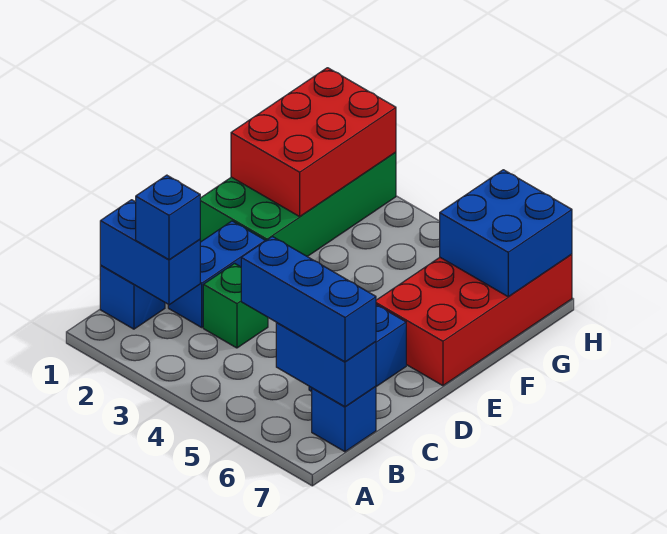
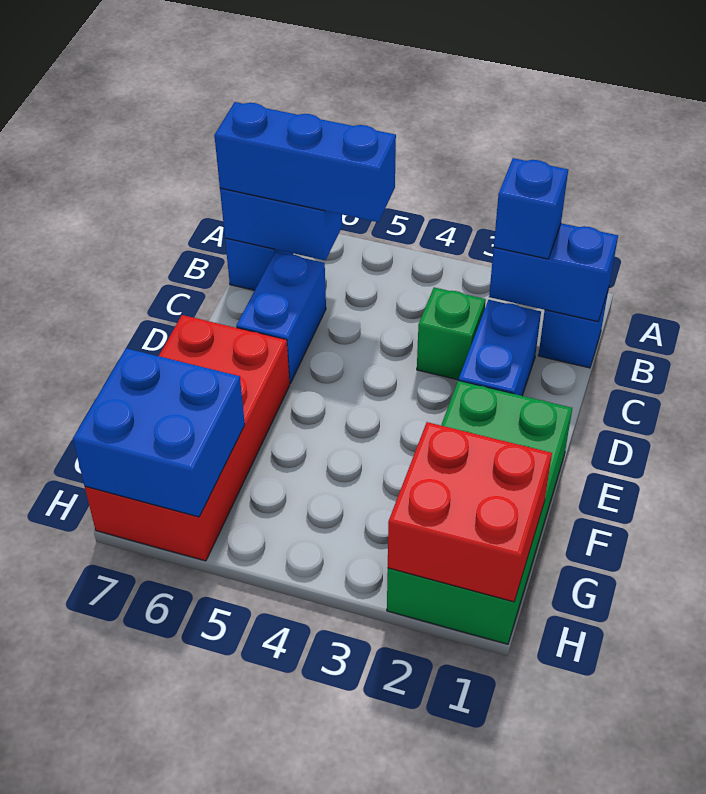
red brick F1:H2 level 2 -> red brick G1:H2 level 2

